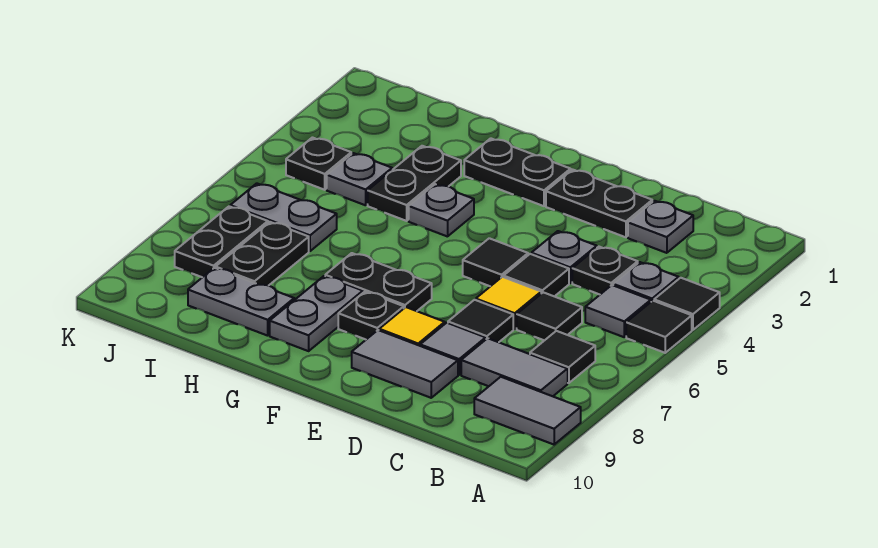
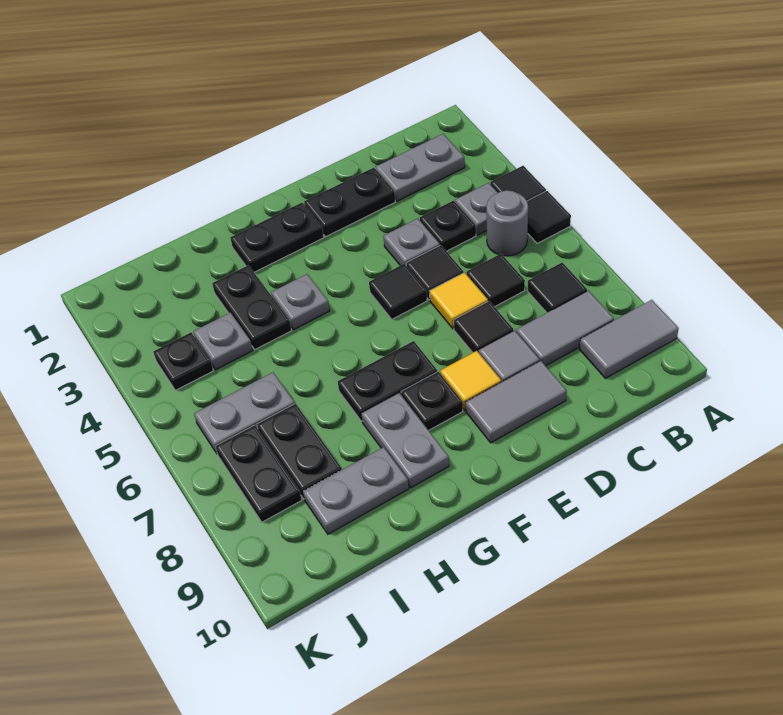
grey tile B5 level 1 -> grey round brick B5 level 1
grey plate C2 level 1 -> grey plate B2:C2 level 1

